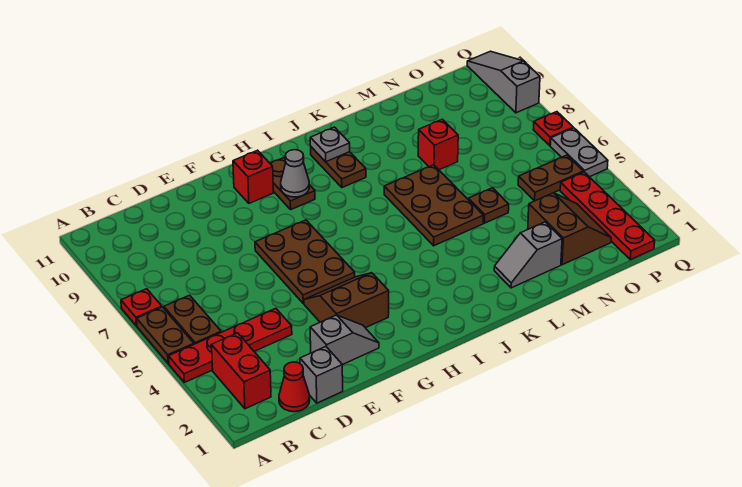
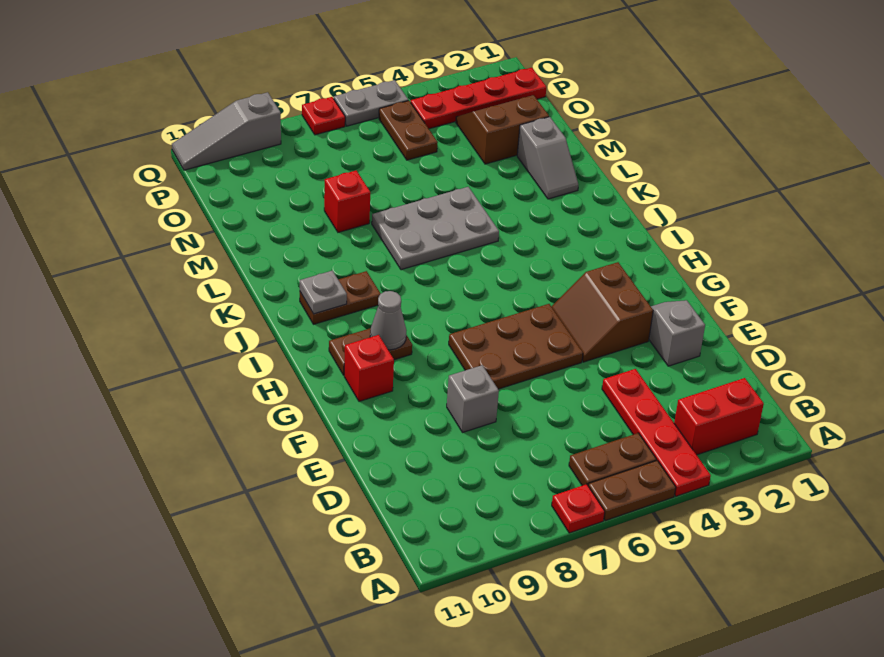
red cone C1 level 1 -> none
grey brick D1 level 1 -> grey brick E8 level 1
brown plate K5:L7 level 1 -> grey plate K5:L7 level 1
brown plate M5 level 1 -> none

